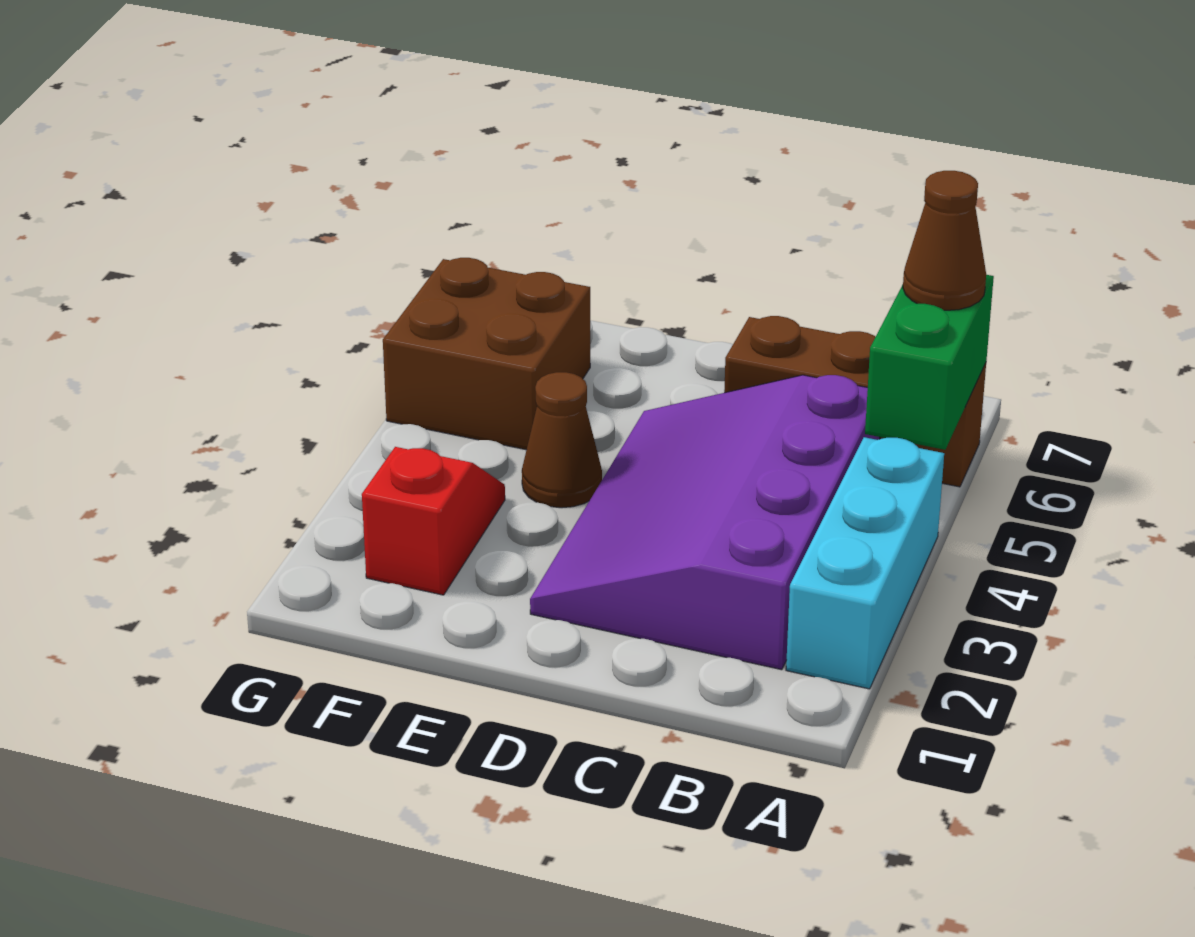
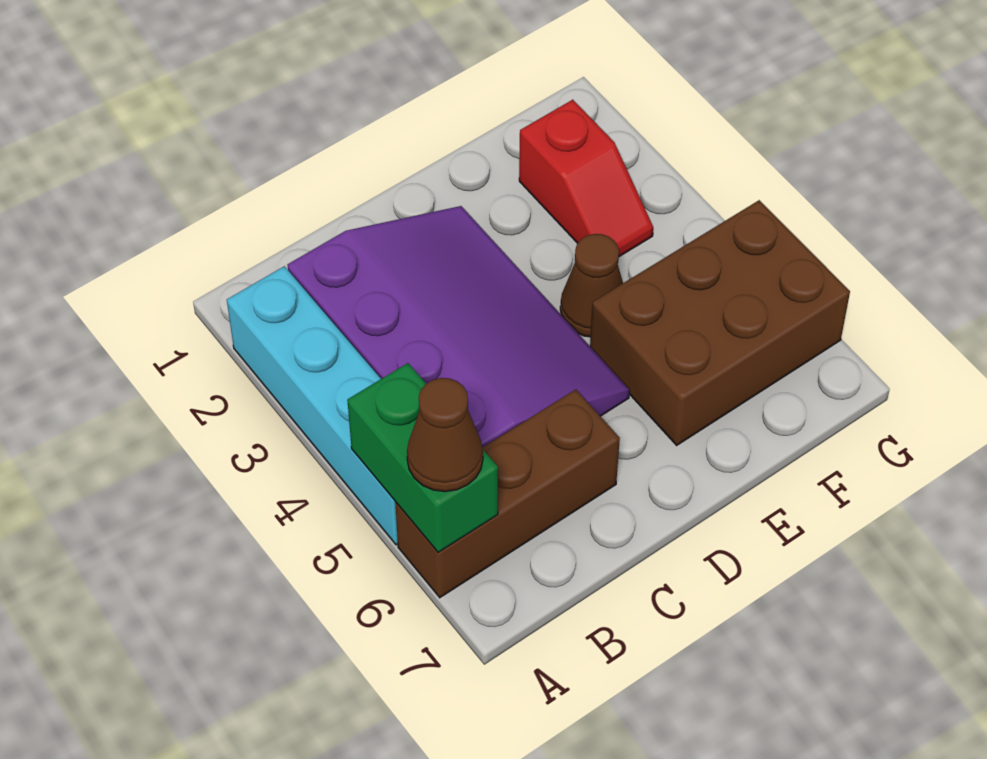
cyan brick A2:A4 level 1 -> cyan brick A2:A5 level 1
brown brick F5:G6 level 1 -> brown brick E5:G6 level 1

